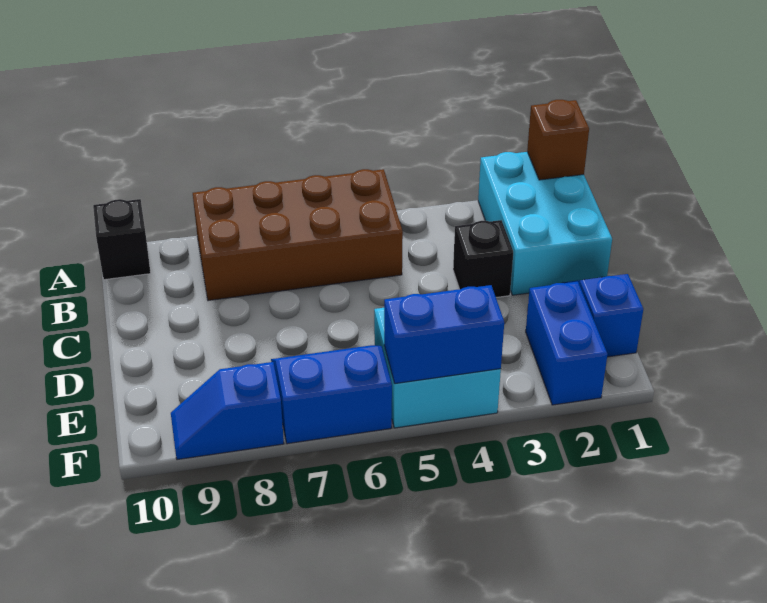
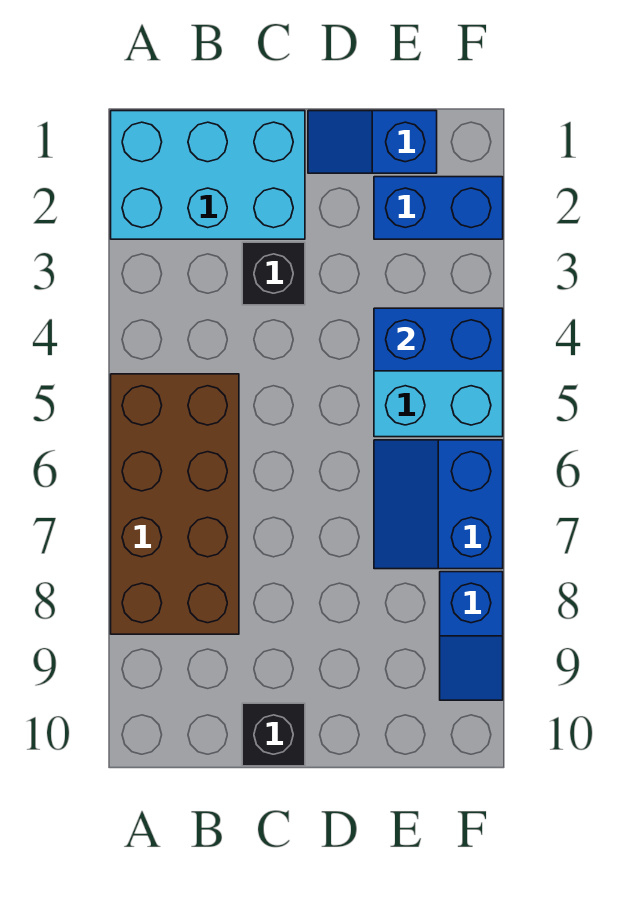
brown brick A1 level 2 -> none
black brick A10 level 1 -> black brick C10 level 1
blue brick F4:F5 level 2 -> blue brick E4:F4 level 2

